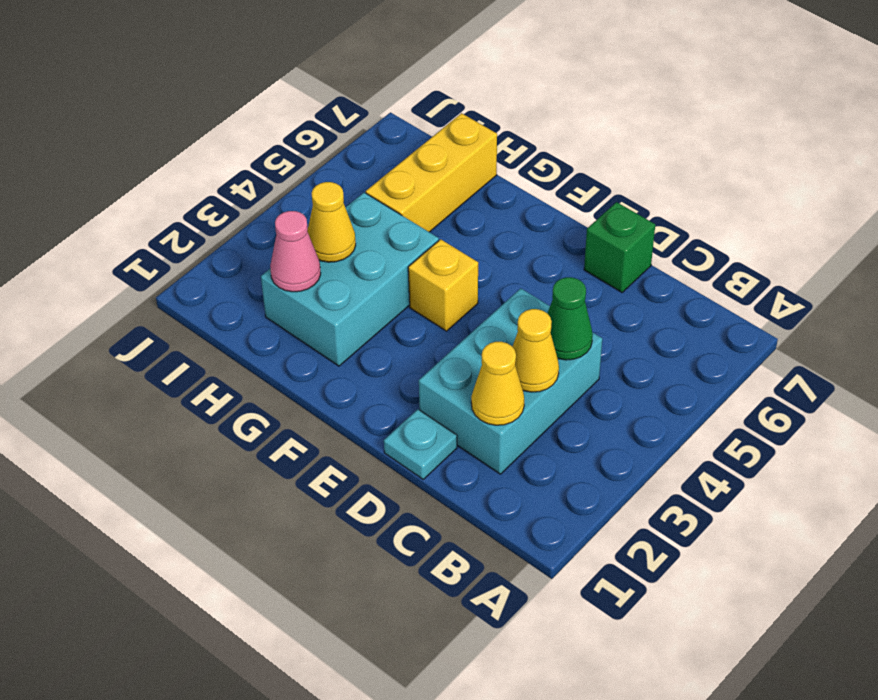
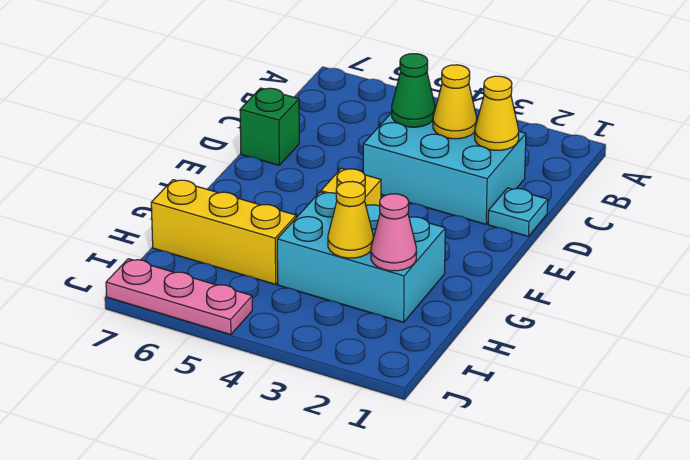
none -> pink plate J5:J7 level 1

